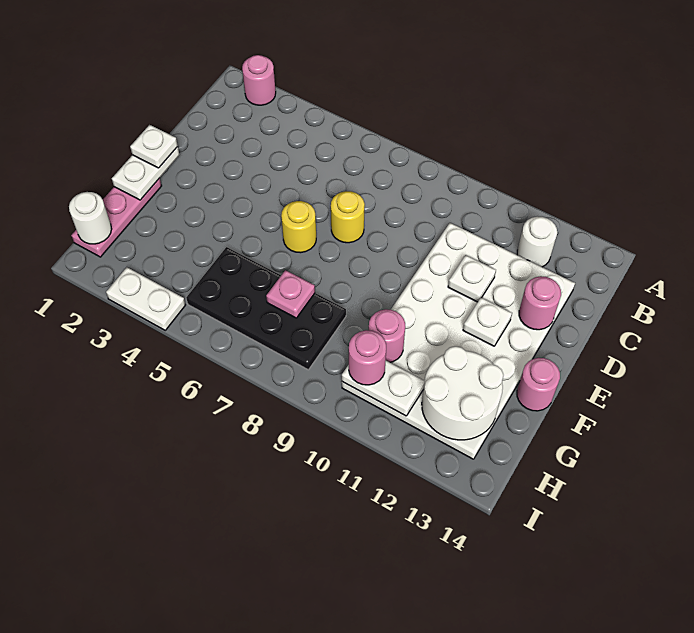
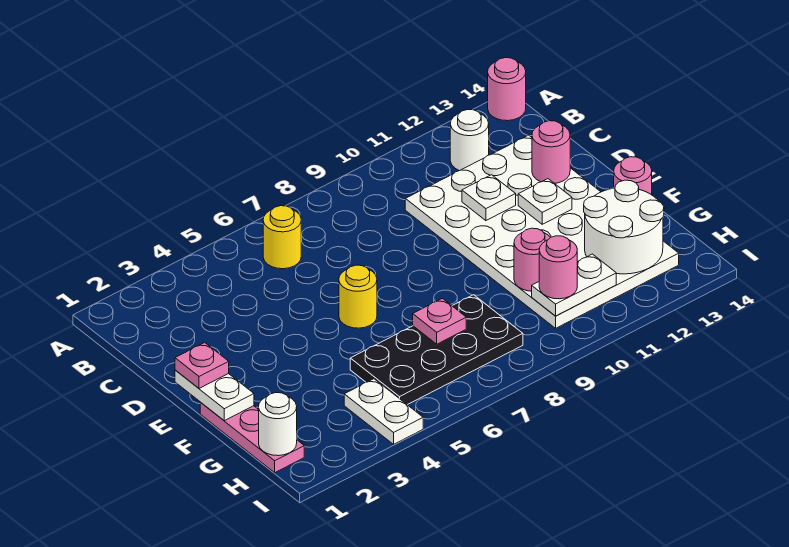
pink round brick A2 level 1 -> pink round brick A14 level 1
yellow round brick D7 level 1 -> yellow round brick B6 level 1
white plate E1 level 3 -> pink plate E1 level 3
white plate I3:I4 level 1 -> white plate H4:I4 level 1

